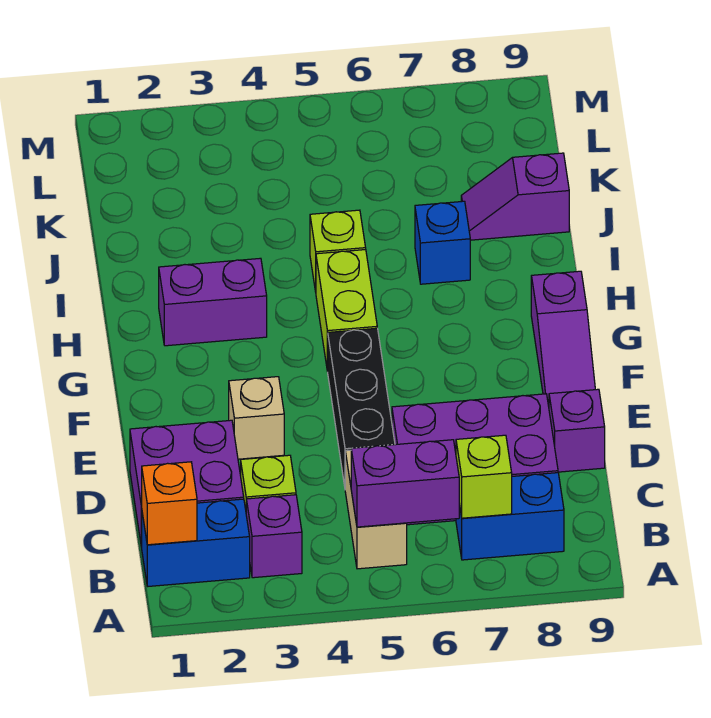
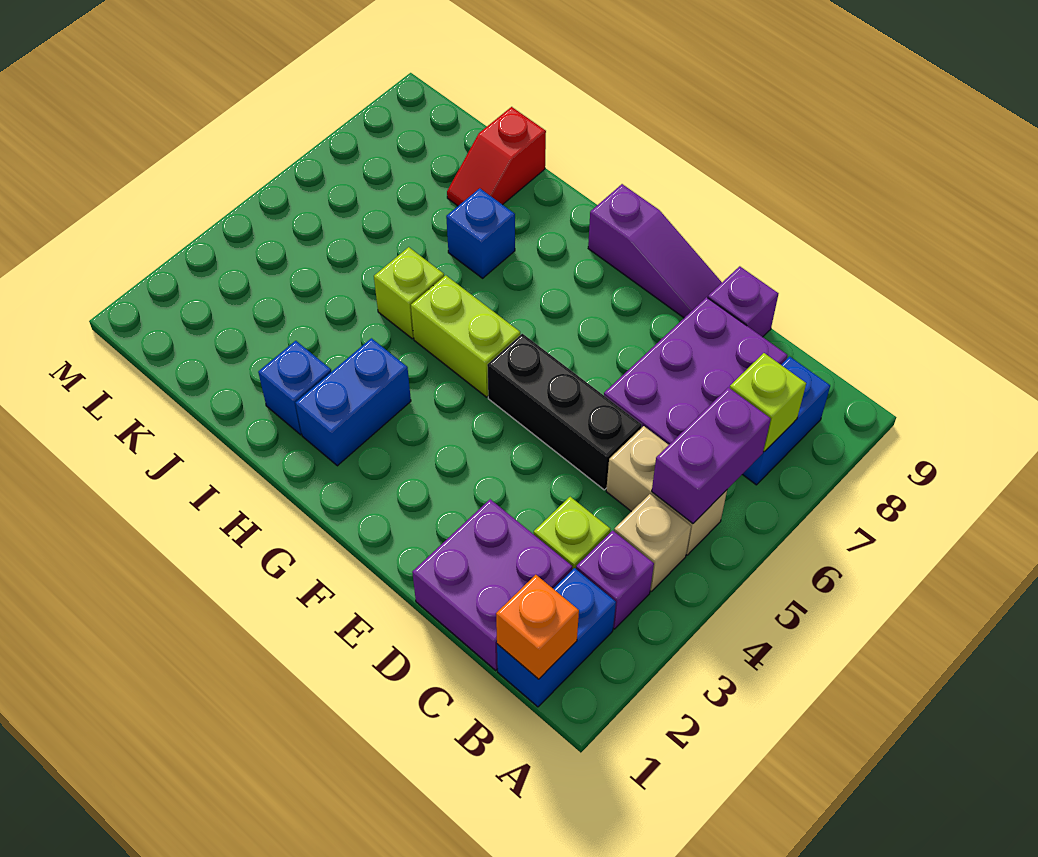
tan brick E3 level 1 -> tan brick B4 level 1
purple brick H2:H3 level 1 -> blue brick H2:H3 level 1
none -> blue brick I2 level 1
purple slope J8:J9 level 1 top 9 -> red slope J8:J9 level 1 top 9

